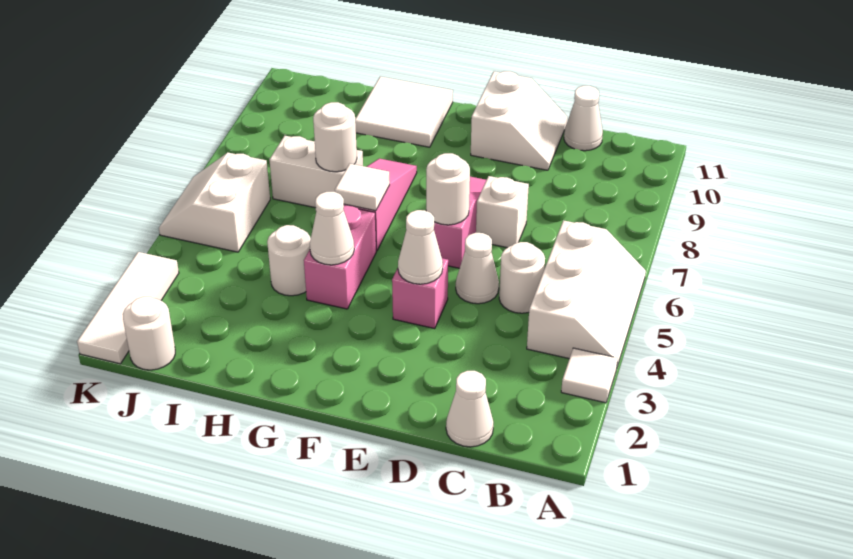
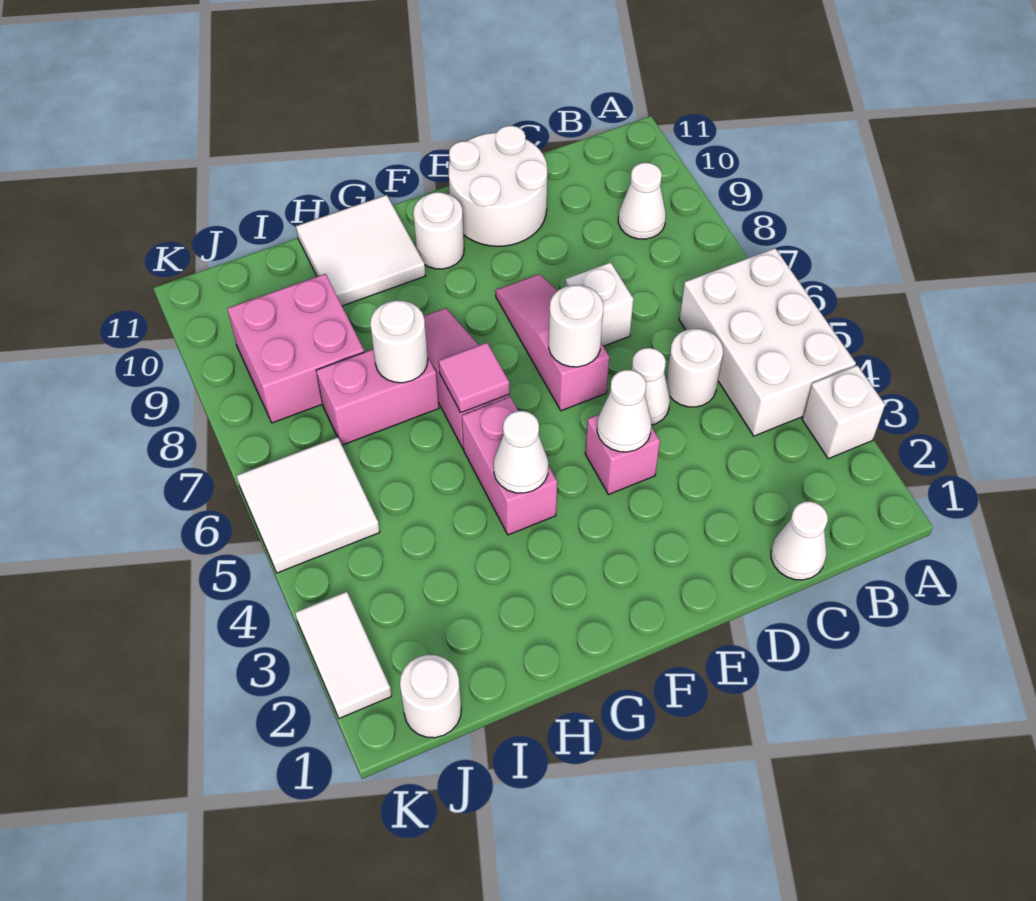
white tile A3 level 1 -> white brick A3 level 1
white slope A4:B6 level 1 top B -> white brick A4:B6 level 1
white cone C11 level 1 -> white cone B9 level 1
white slope D10:E11 level 1 top E -> white round brick D10:E11 level 1
white tile G6 level 2 -> pink tile G6 level 2
white round brick H4 level 1 -> white round brick F10 level 1
white brick H7:I7 level 1 -> pink brick H7:I7 level 1
none -> pink brick I8:J9 level 1
white slope J5:K6 level 1 top J -> white tile J5:K6 level 1
white tile K1:K3 level 1 -> white tile K2:K3 level 1

